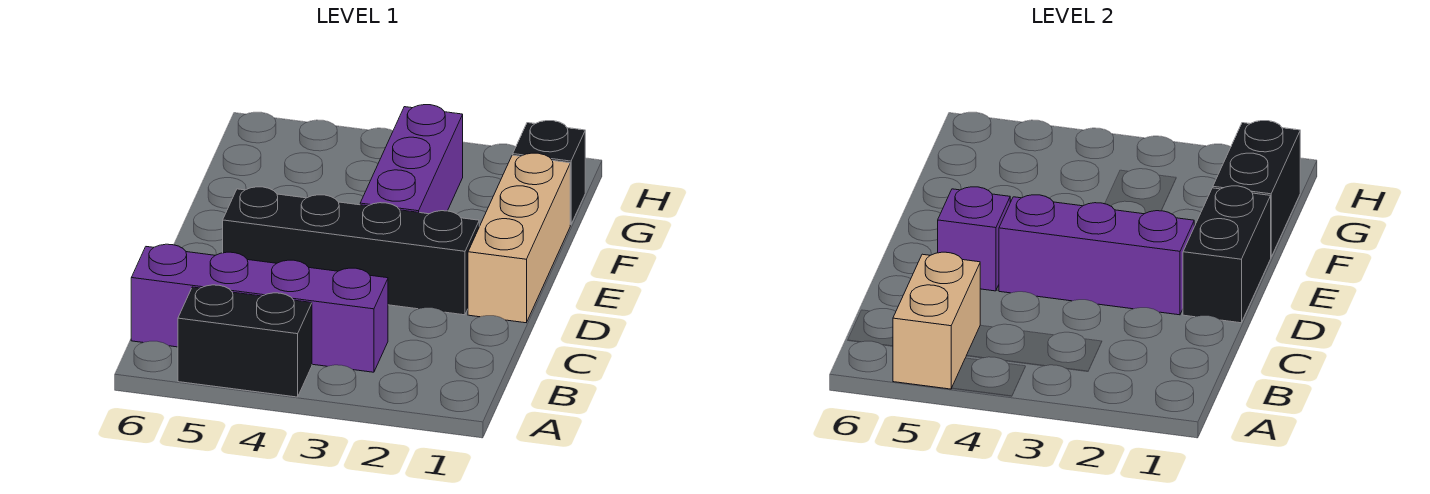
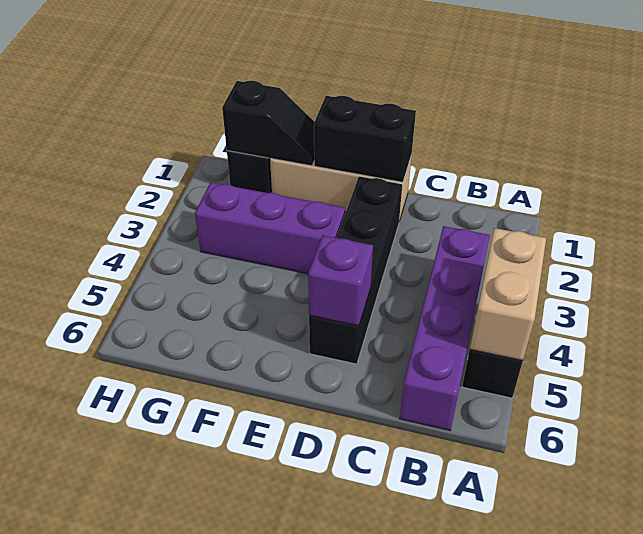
tan brick A5:B5 level 2 -> tan brick A4:A5 level 2
purple brick D2:D4 level 2 -> none
black brick F1:G1 level 2 -> black slope F1:G1 level 2 top G

